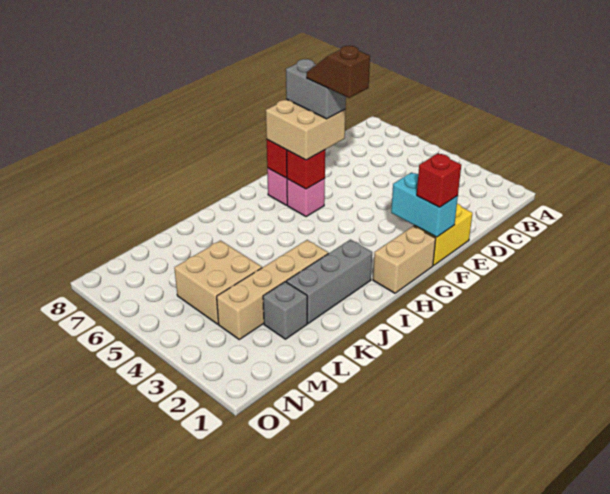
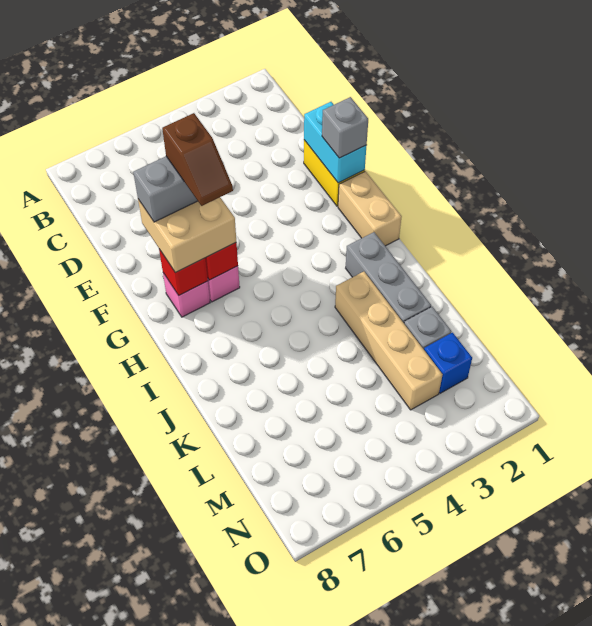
cyan brick F1:F2 level 2 -> cyan brick E1:F1 level 2
red brick F1 level 3 -> grey brick F1 level 3
brown slope F5:F6 level 5 top 5 -> brown slope F6:G6 level 5 top F
tan brick L4:M5 level 1 -> none
none -> blue brick M2 level 1

